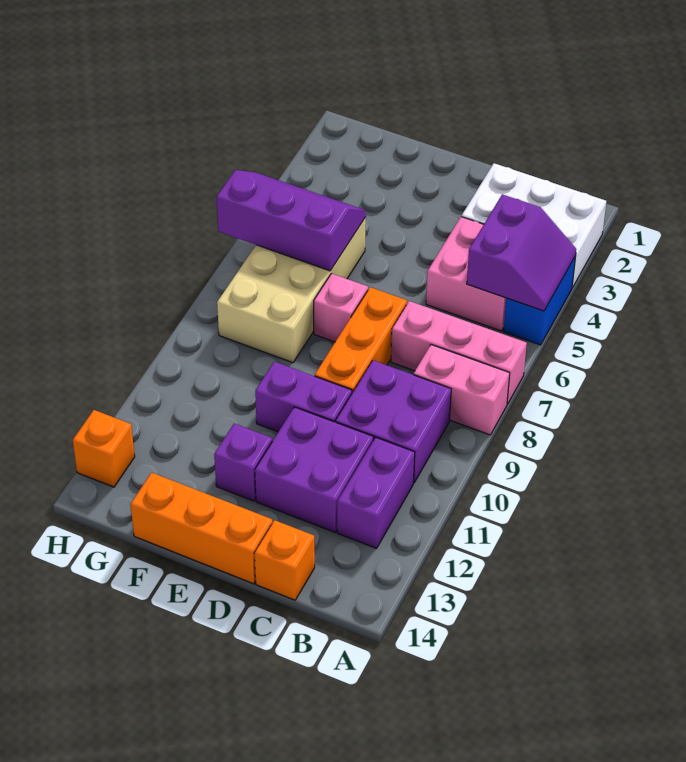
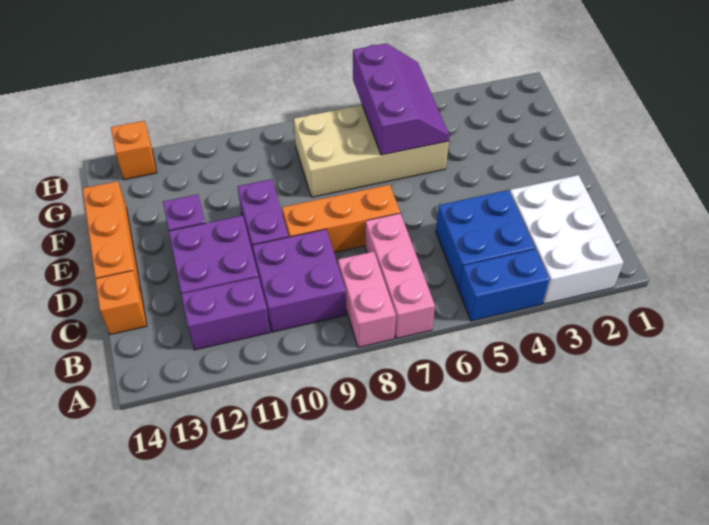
purple slope A4:B5 level 2 top B -> none
pink brick B4:C5 level 1 -> blue brick B4:C5 level 1
pink brick E7 level 1 -> none

